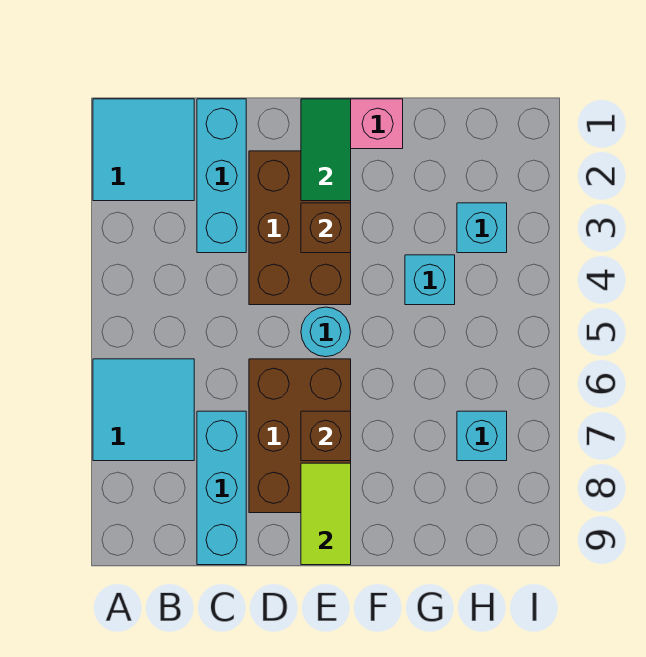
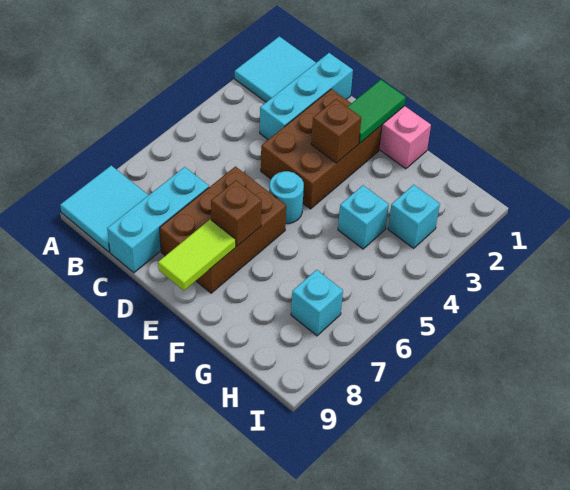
cyan tile A6:B7 level 1 -> cyan tile A8:B9 level 1

